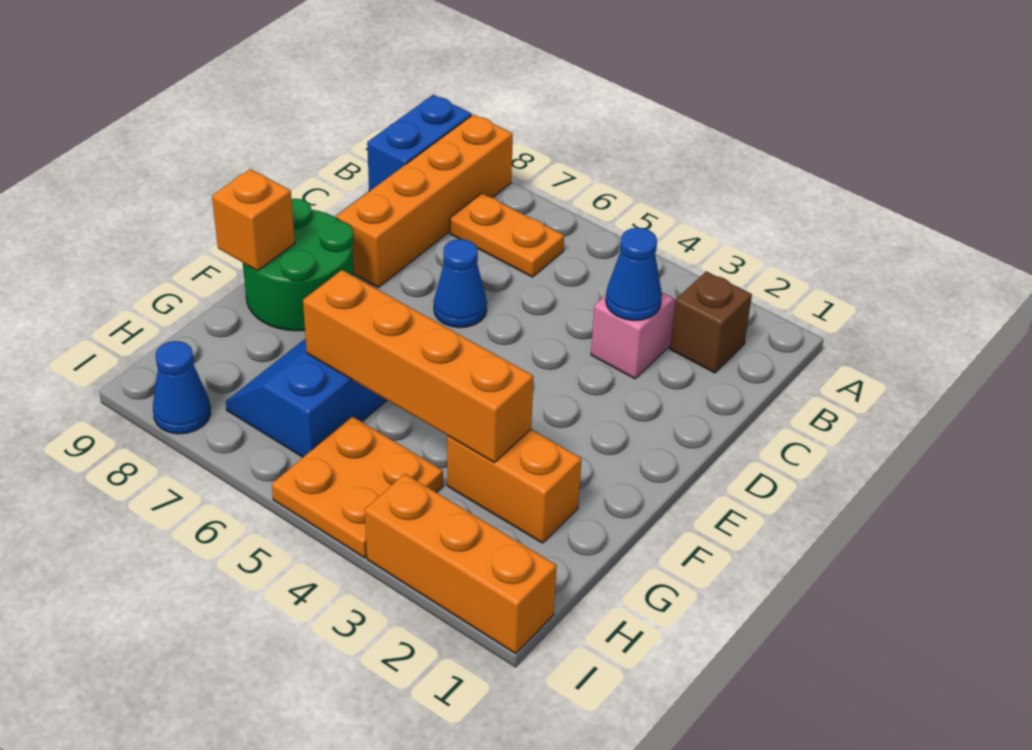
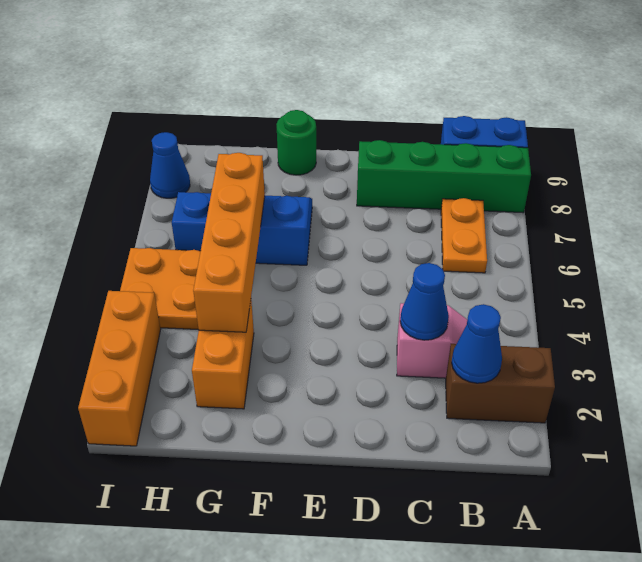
orange brick A8:D8 level 1 -> green brick A8:D8 level 1
brown brick B2 level 1 -> brown brick A2:B2 level 1
blue cone D6 level 1 -> blue cone B2 level 2
green round brick E8:F9 level 1 -> green round brick F9 level 1
orange brick F9 level 2 -> none

